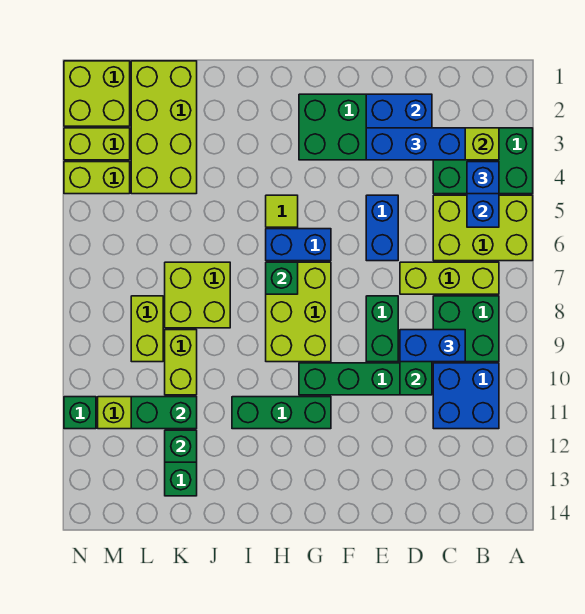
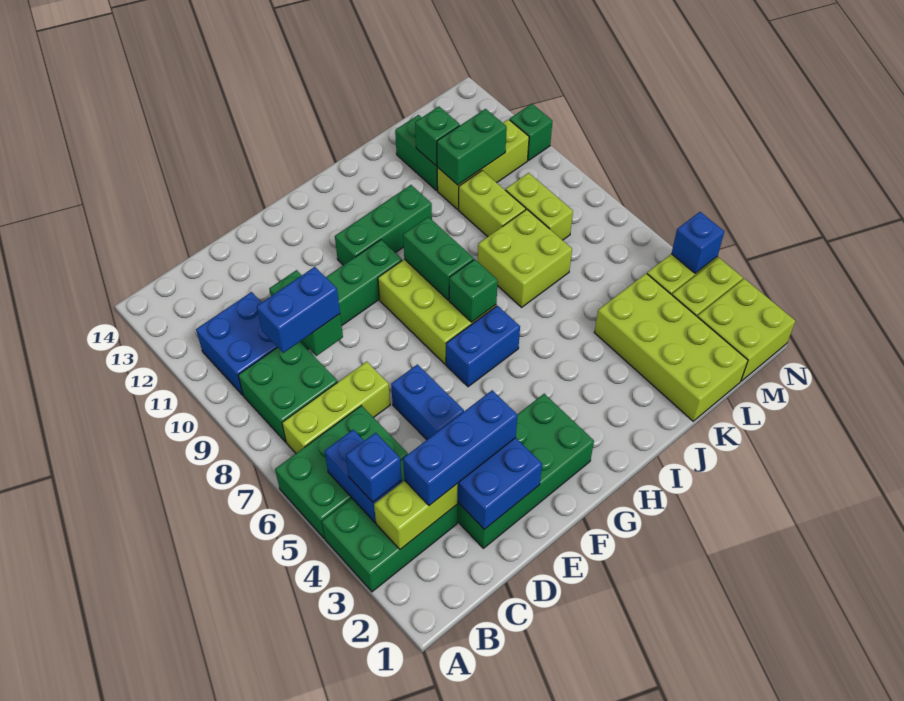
lime brick A5:C6 level 1 -> green brick A5:C6 level 1
green brick E8:E9 level 1 -> green brick H8:H9 level 2
lime tile H5 level 1 -> none
none -> blue brick N4 level 2

